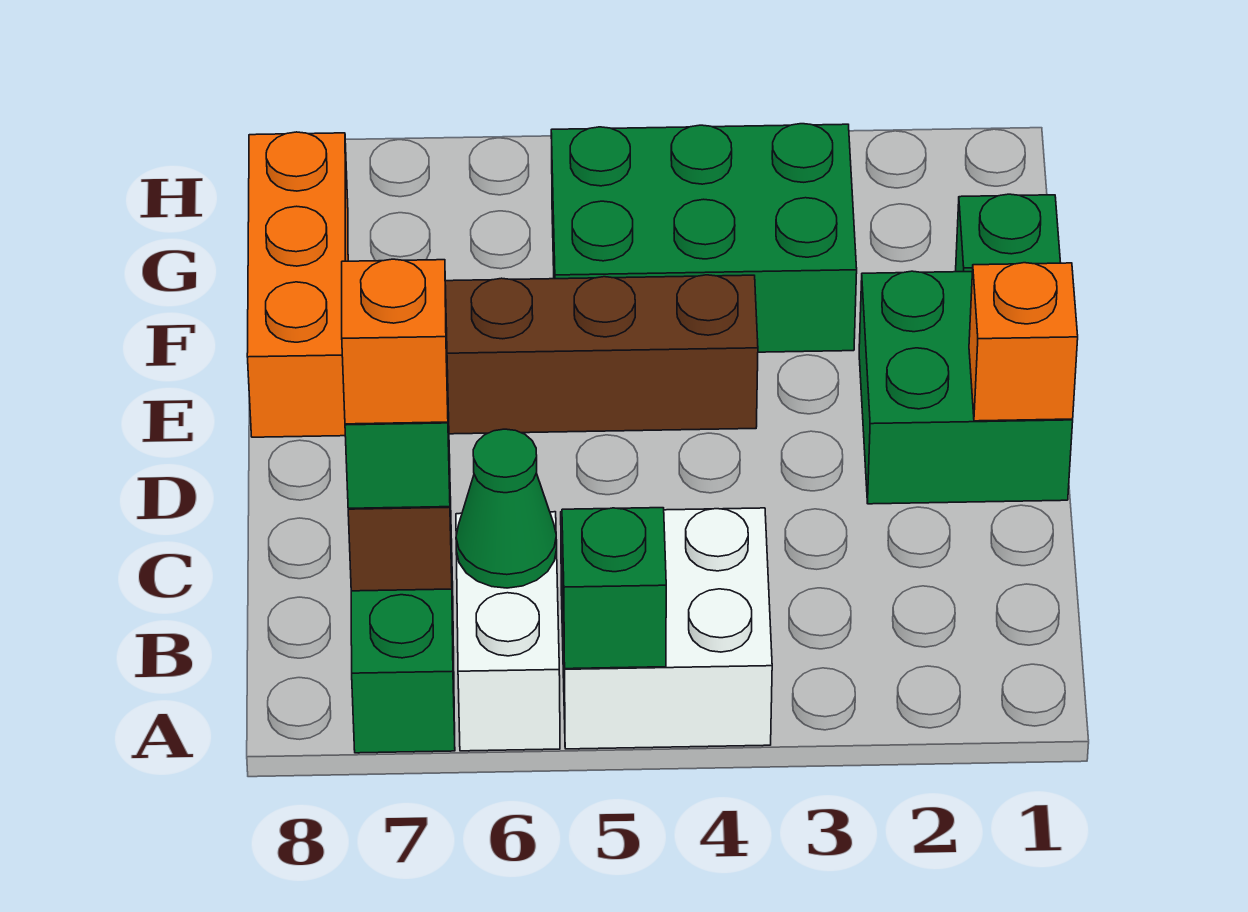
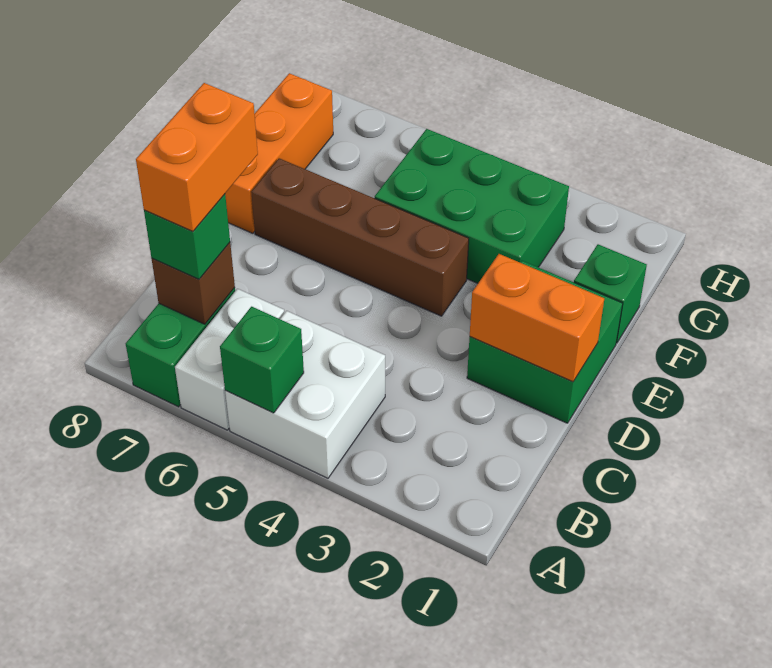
green cone B6 level 2 -> none
orange brick B7 level 4 -> orange brick B7:C7 level 4
orange brick D1 level 2 -> orange brick D1:D2 level 2

